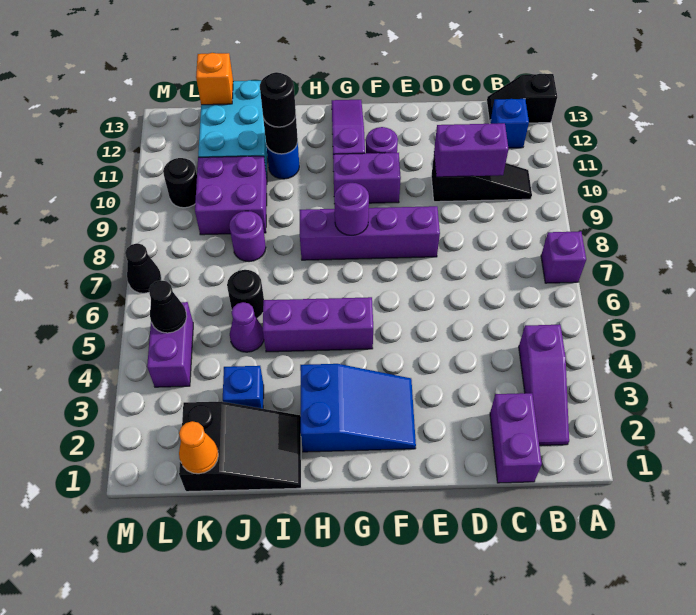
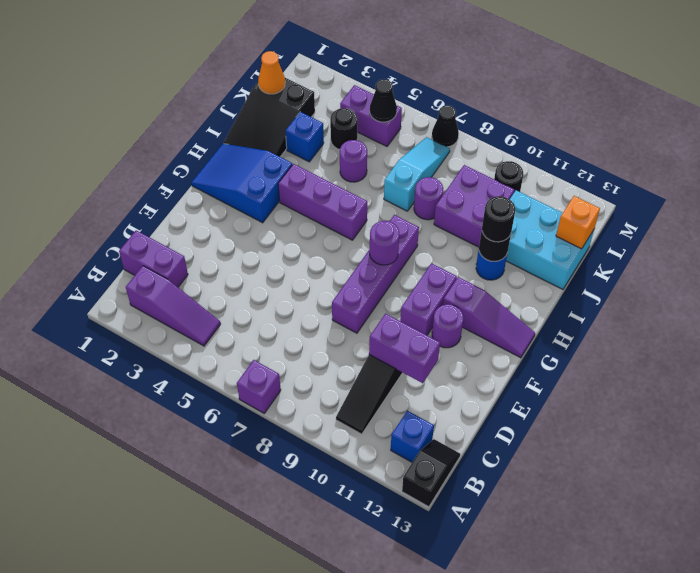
purple slope B2:B4 level 1 top 4 -> purple slope B2:B4 level 1 top 2
purple brick C10:D10 level 2 -> purple brick D10:D11 level 2
blue slope F2:H3 level 1 top H -> blue slope G1:H3 level 1 top 3
purple brick G5:I5 level 1 -> purple brick H4:H6 level 1
purple cone J5 level 1 -> purple round brick J5 level 1
black round brick J6 level 1 -> black round brick K4 level 1
none -> cyan slope J7:L7 level 1 top J

